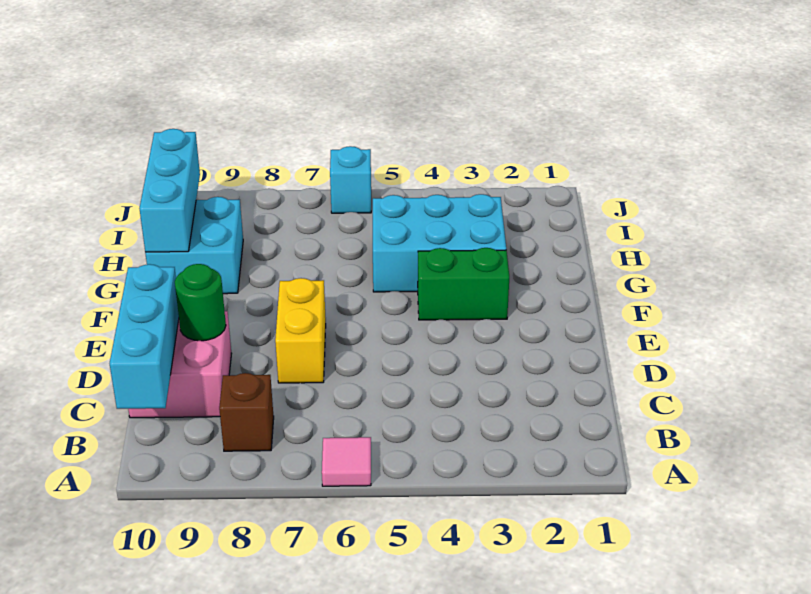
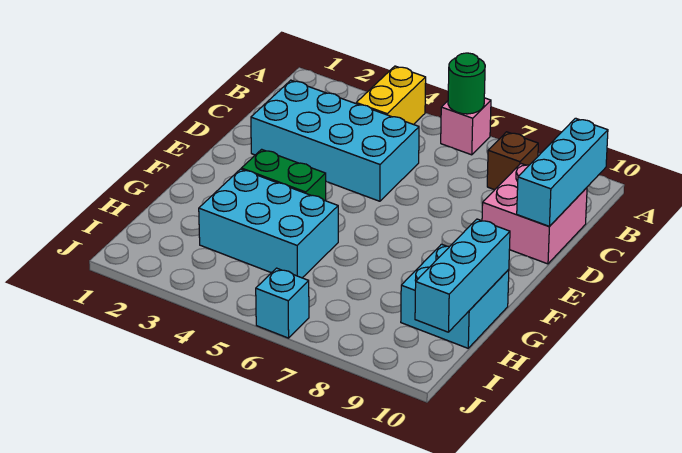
pink tile A6 level 1 -> pink brick A6 level 1
none -> cyan brick C2:D5 level 1
yellow brick D7:E7 level 1 -> yellow brick A4:B4 level 1
green round brick D9 level 2 -> green round brick A6 level 2

